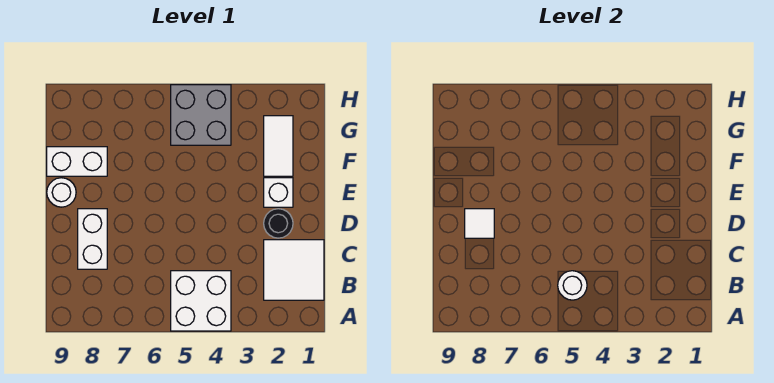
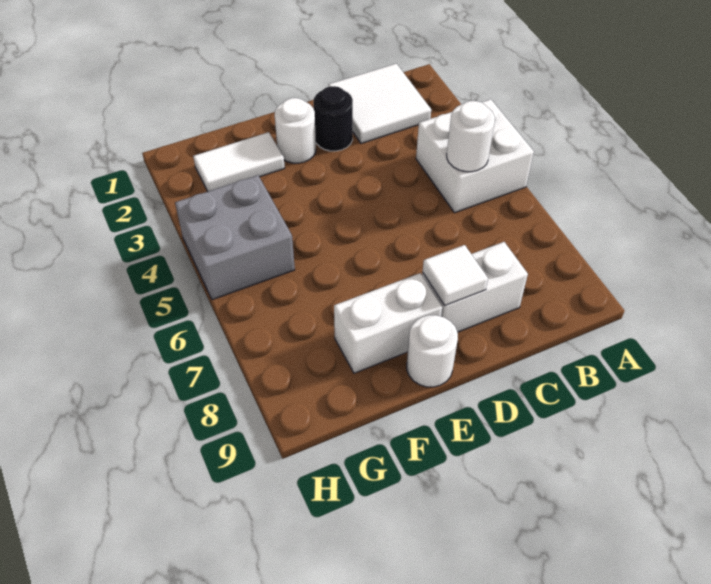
white brick E2 level 1 -> white round brick E2 level 1
white brick F8:F9 level 1 -> white brick E8:F8 level 1

